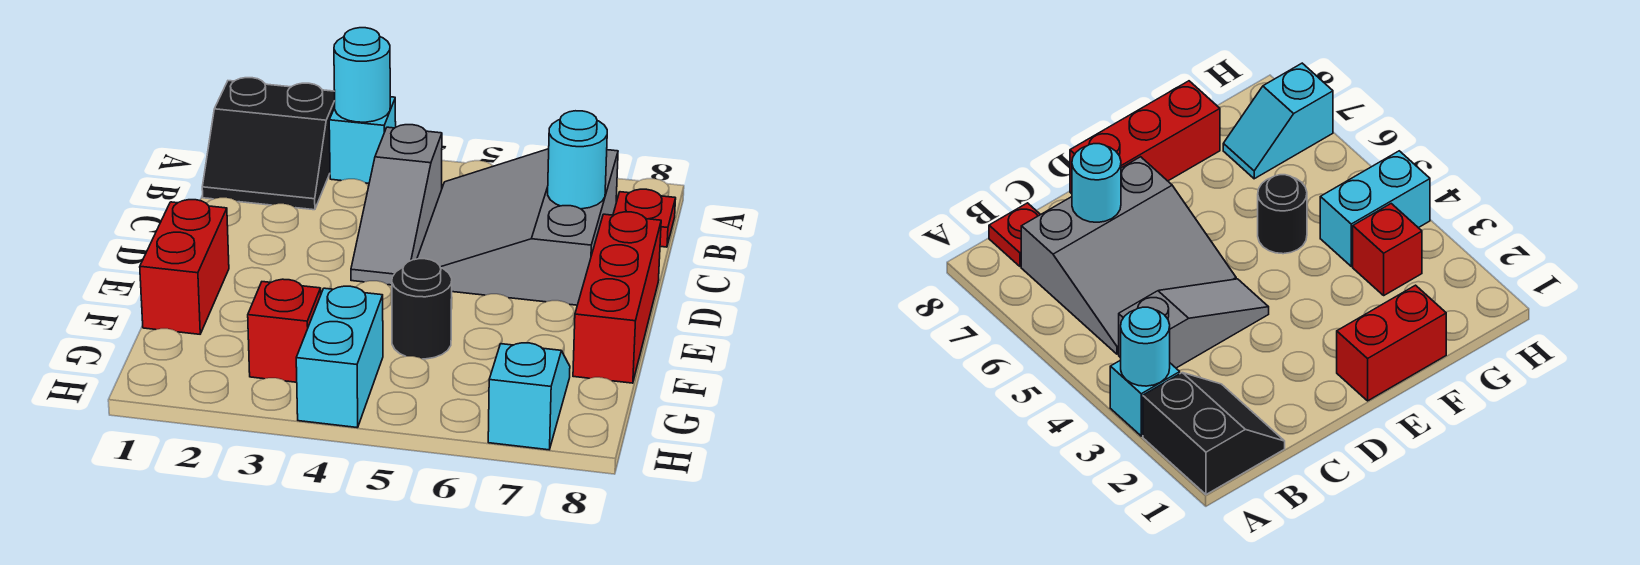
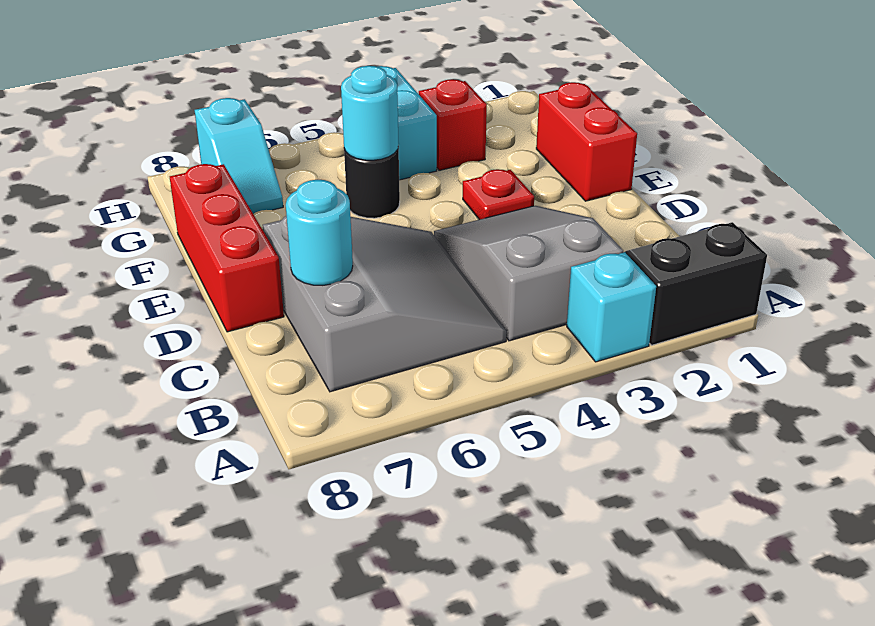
cyan round brick A3 level 2 -> cyan round brick F5 level 2
grey slope B4:D4 level 1 top B -> grey slope B3:D4 level 1 top B
red plate B8 level 1 -> red plate E3 level 1

